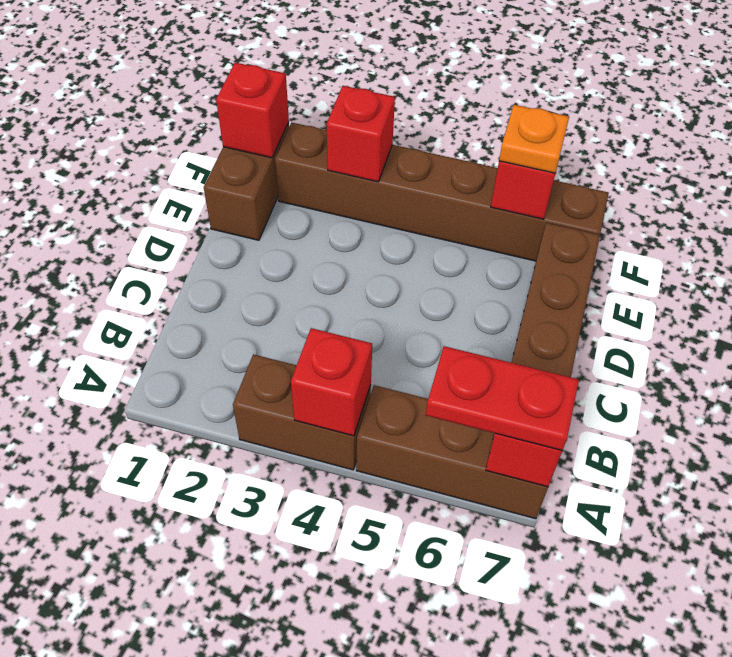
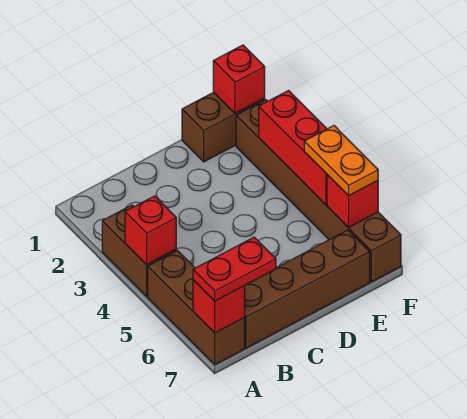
red plate A6:A7 level 3 -> red plate A7:B7 level 3
red brick F3 level 2 -> red brick F3:F5 level 2
orange plate F6 level 3 -> orange plate F5:F6 level 3

